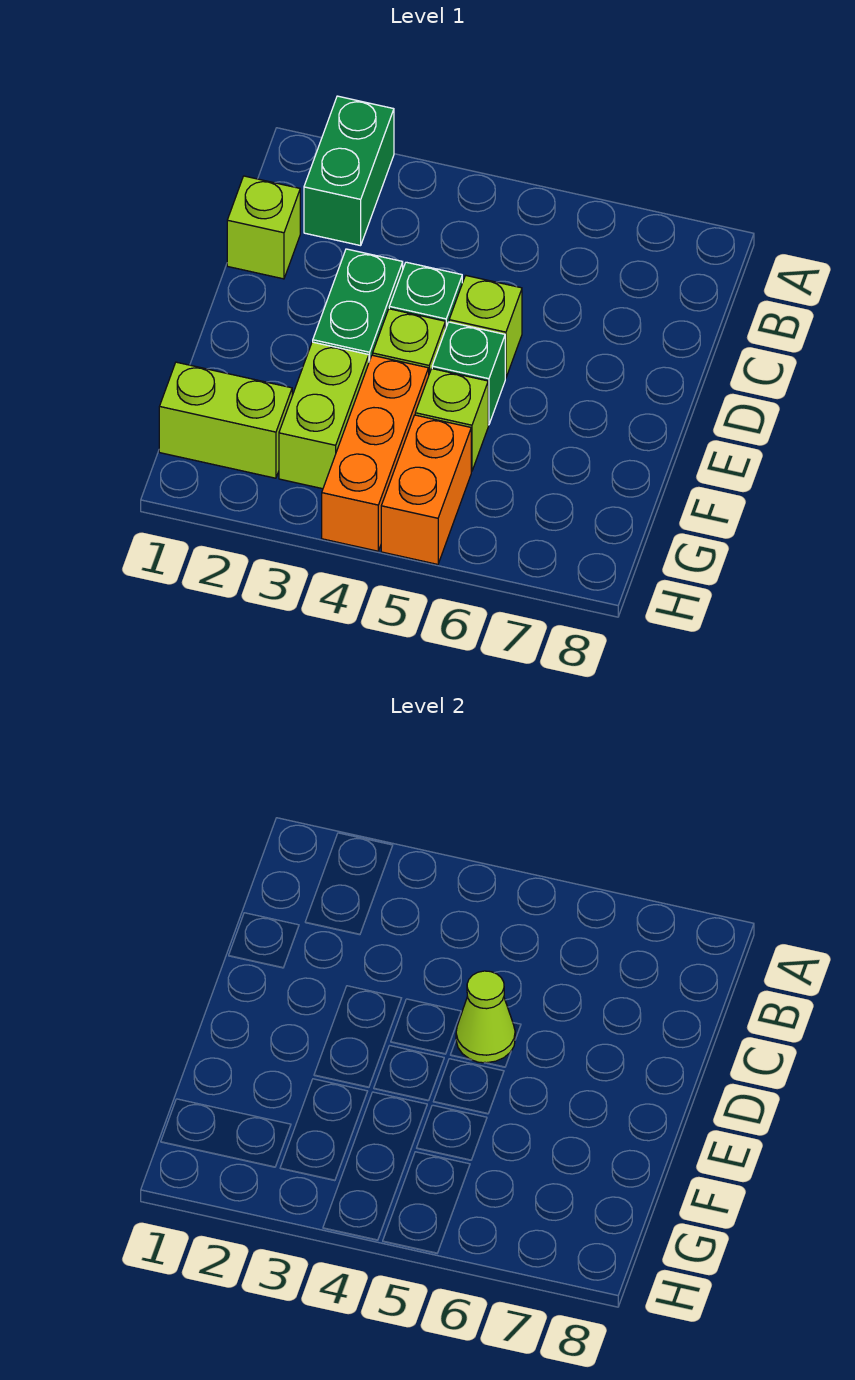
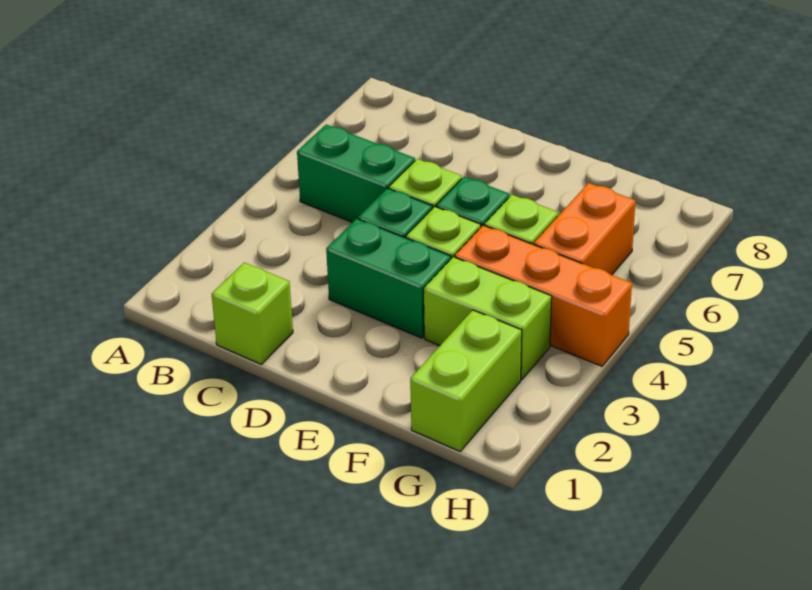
green brick A2:B2 level 1 -> green brick B5:C5 level 1
lime cone D5 level 2 -> none
orange brick G5:H5 level 1 -> orange brick G5:G6 level 1

